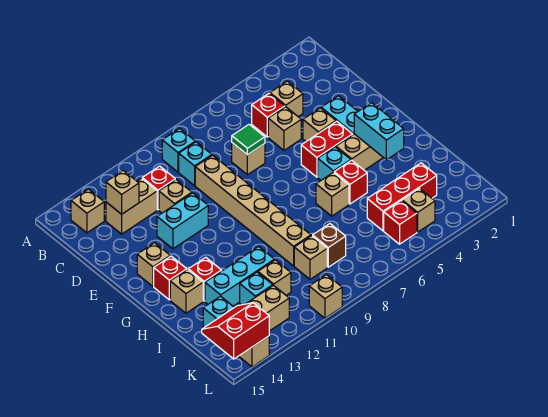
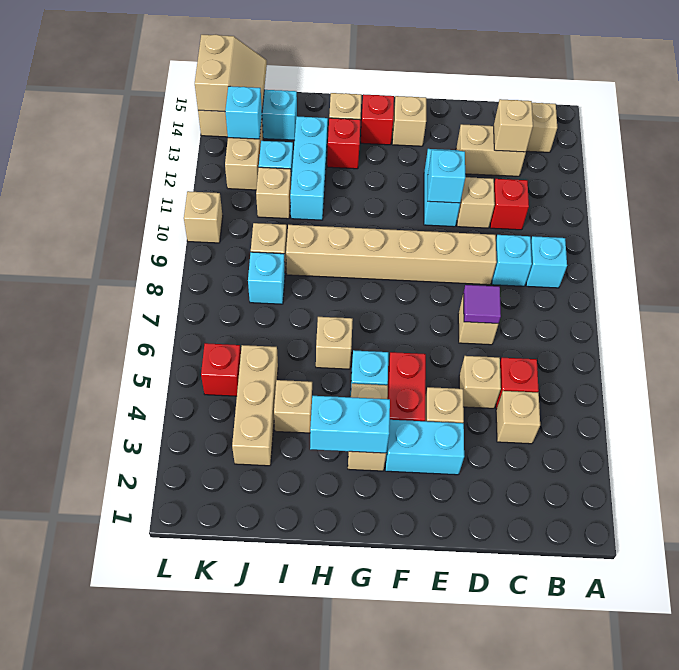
tan brick C12:C13 level 1 -> tan brick C13:D13 level 1
green tile D7 level 2 -> purple tile D7 level 2
none -> cyan brick E11 level 2
red brick H5 level 1 -> none
red brick J3:J5 level 1 -> tan brick J3:J5 level 1
brown brick J8 level 1 -> cyan brick J8 level 1
tan brick K4 level 1 -> tan brick I4 level 1
none -> cyan brick K13 level 2
red slope K14:L15 level 2 top L -> tan slope K14:L15 level 2 top L

